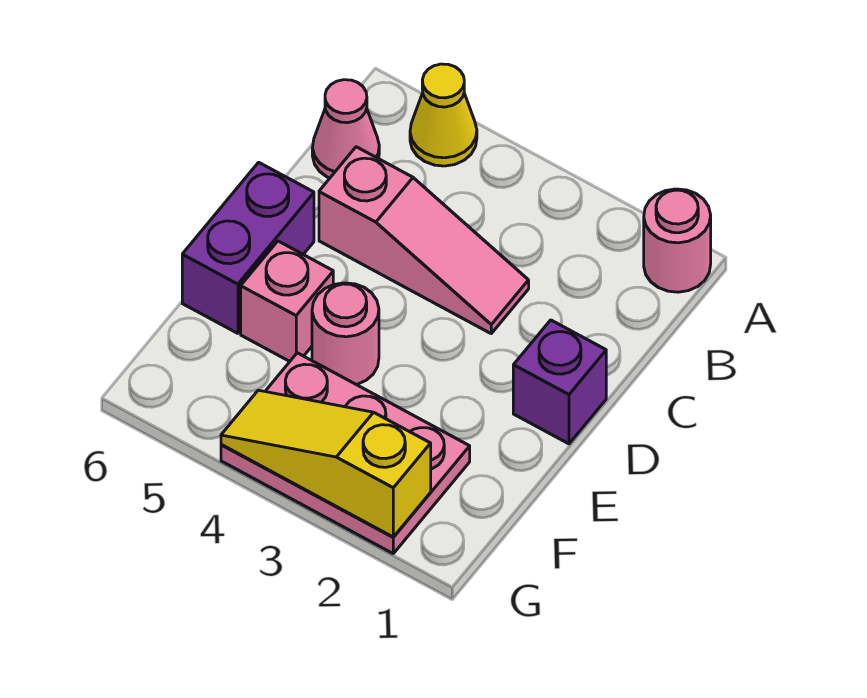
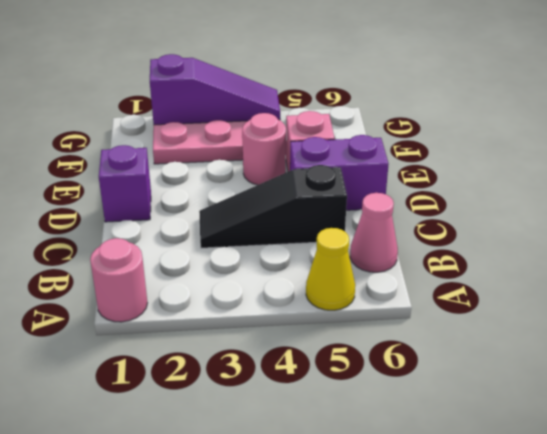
pink slope C3:C5 level 1 top 5 -> black slope C3:C5 level 1 top 5
purple brick D6:E6 level 1 -> purple brick D5:D6 level 1
yellow slope G2:G4 level 2 top 2 -> purple slope G2:G4 level 2 top 2

